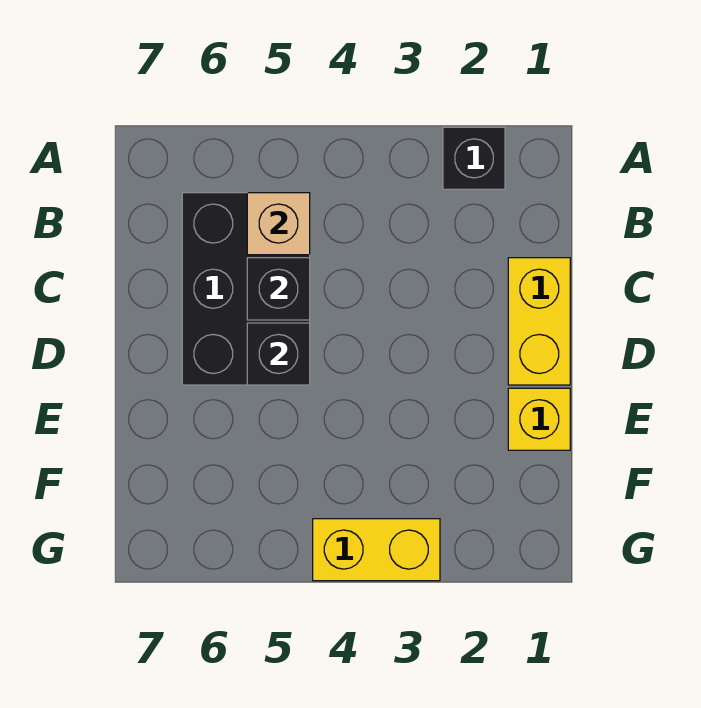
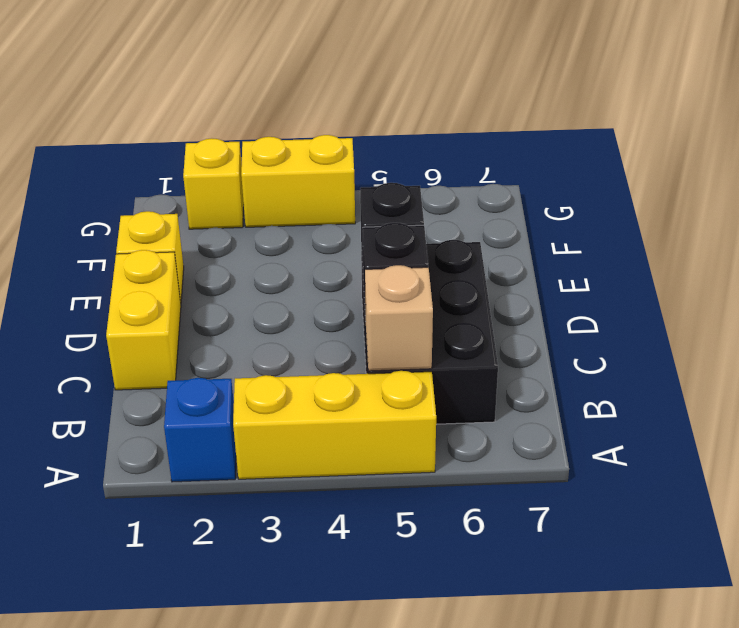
black brick A2 level 1 -> blue brick A2 level 1
none -> yellow brick A3:A5 level 1
none -> yellow brick G2 level 1

